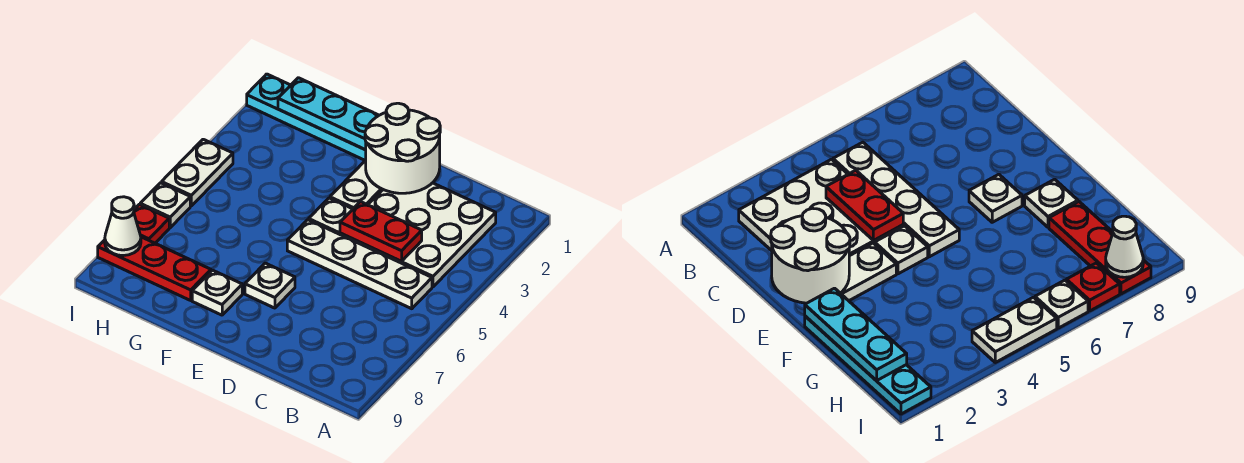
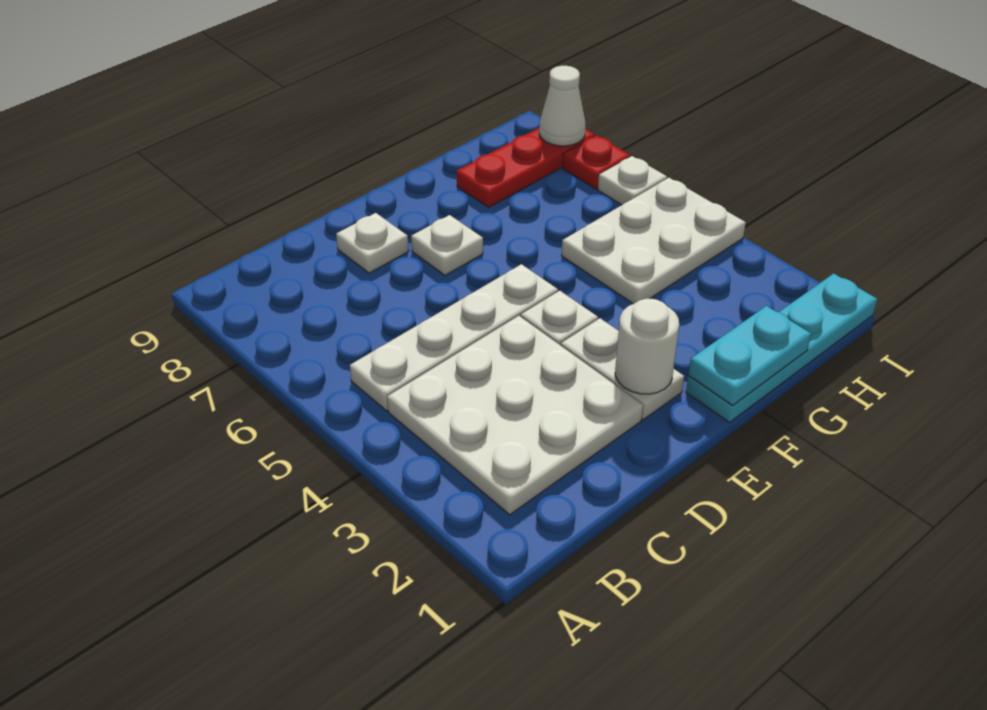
red plate C4:D4 level 2 -> none
white round brick D1:E2 level 2 -> white round brick E2 level 2
cyan plate F1:H1 level 2 -> cyan plate F1:G1 level 2
white plate F8 level 1 -> white plate D8 level 1
white plate I4:I5 level 1 -> white plate G4:I5 level 1

